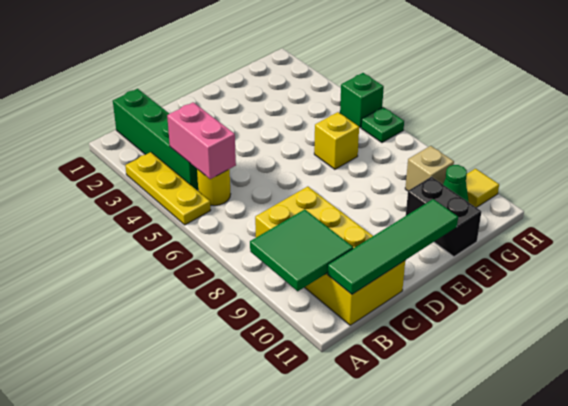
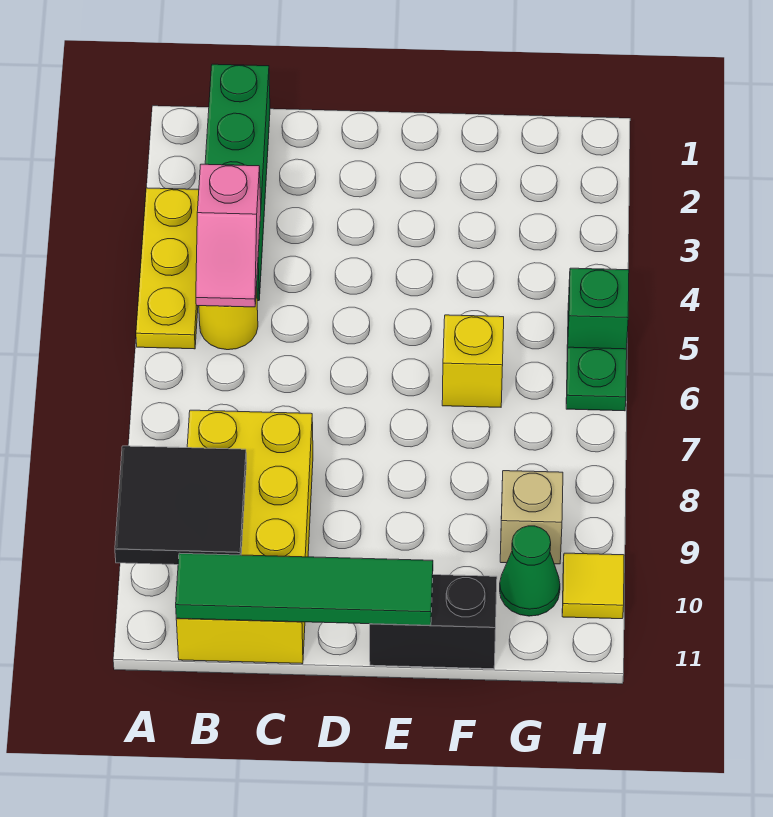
green tile A9:B10 level 2 -> black tile A9:B10 level 2
pink brick B4:B5 level 2 -> pink slope B4:B5 level 2 top 4
black brick F10:F11 level 1 -> black brick E11:F11 level 1

